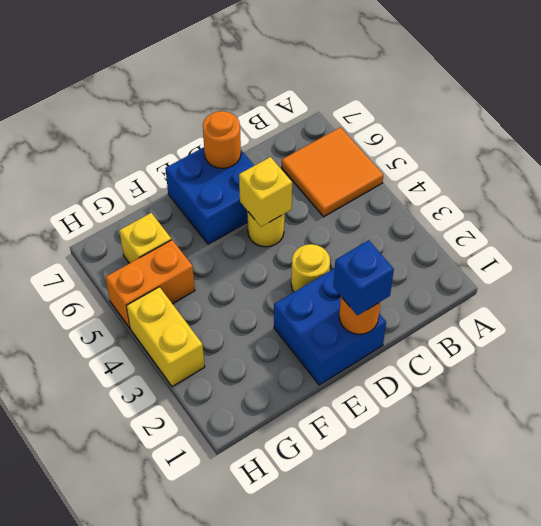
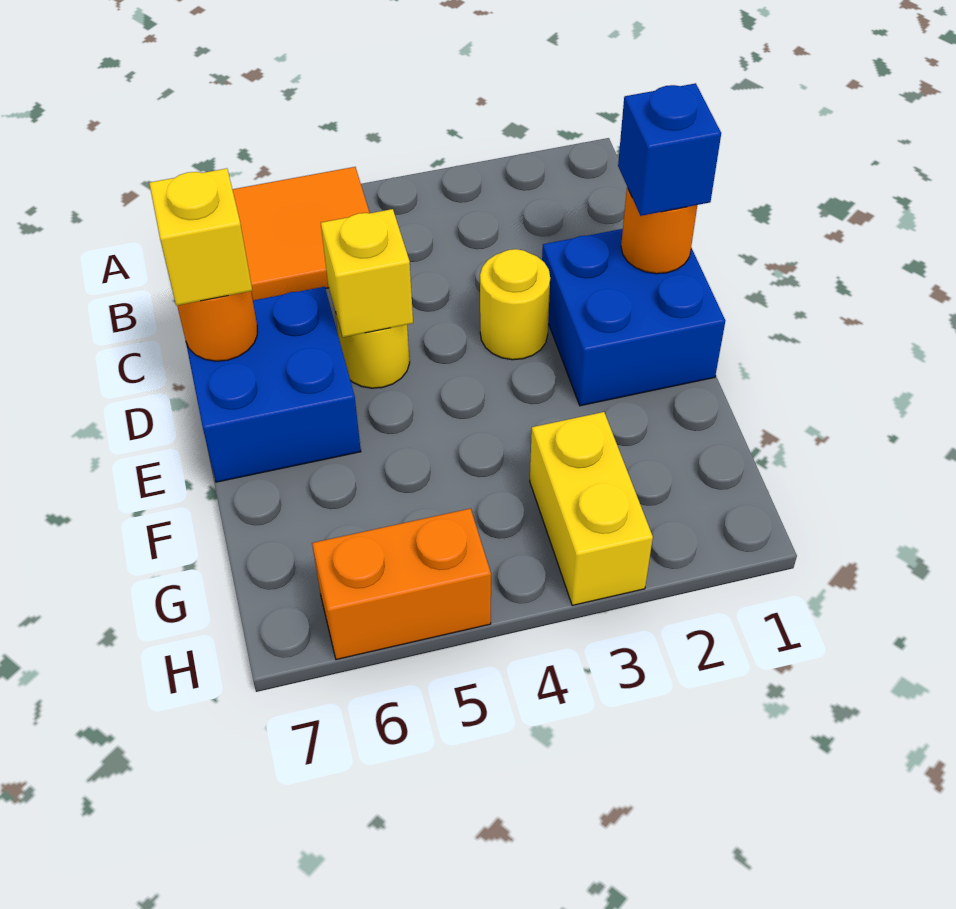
orange brick G5:H5 level 1 -> orange brick H5:H6 level 1
yellow brick G6 level 1 -> yellow brick D7 level 3
yellow brick H3:H4 level 1 -> yellow brick G3:H3 level 1

